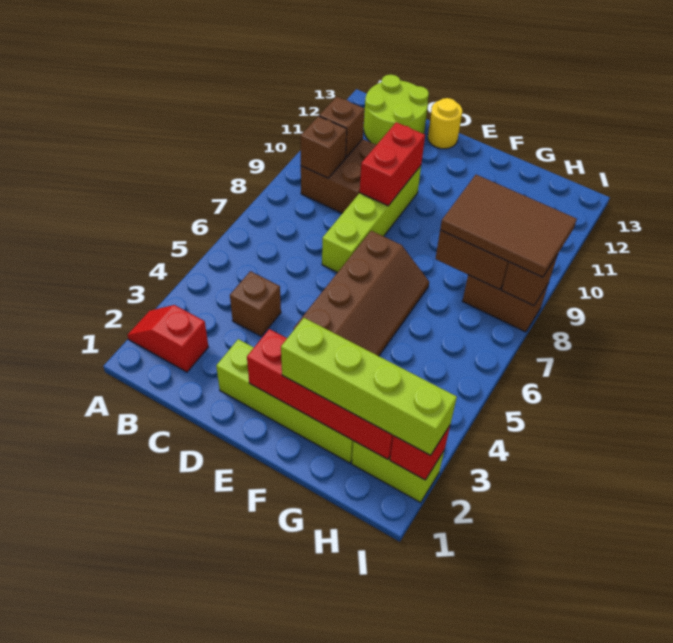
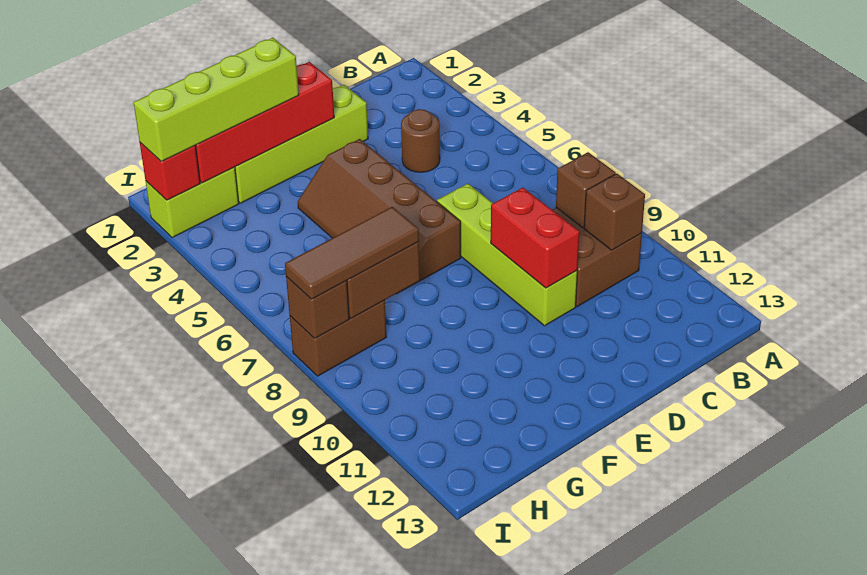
red slope A2:B2 level 1 top B -> none
lime round brick B12:C13 level 1 -> none
brown brick C4 level 1 -> brown round brick C4 level 1
yellow round brick D13 level 1 -> none
brown tile G8:I9 level 3 -> brown tile G8:I8 level 3

